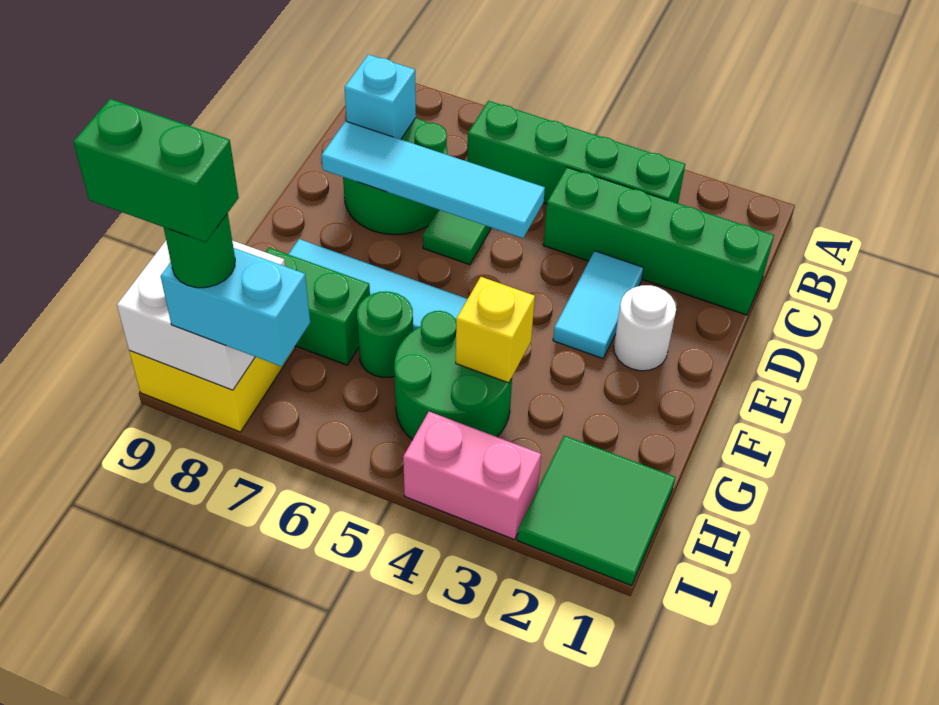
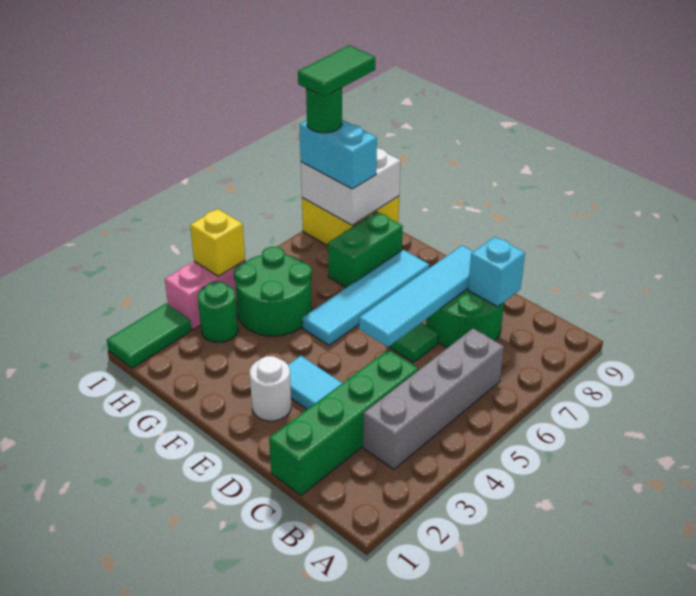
green brick B3:B6 level 1 -> grey brick B3:B6 level 1
yellow brick G4 level 2 -> yellow brick I4 level 2
green round brick G6 level 1 -> green round brick H3 level 1
green tile H1:I2 level 1 -> green tile I1:I2 level 1
cyan brick I7:I8 level 3 -> cyan brick H8:I8 level 3
green brick I8:I9 level 5 -> green tile I8:I9 level 5

